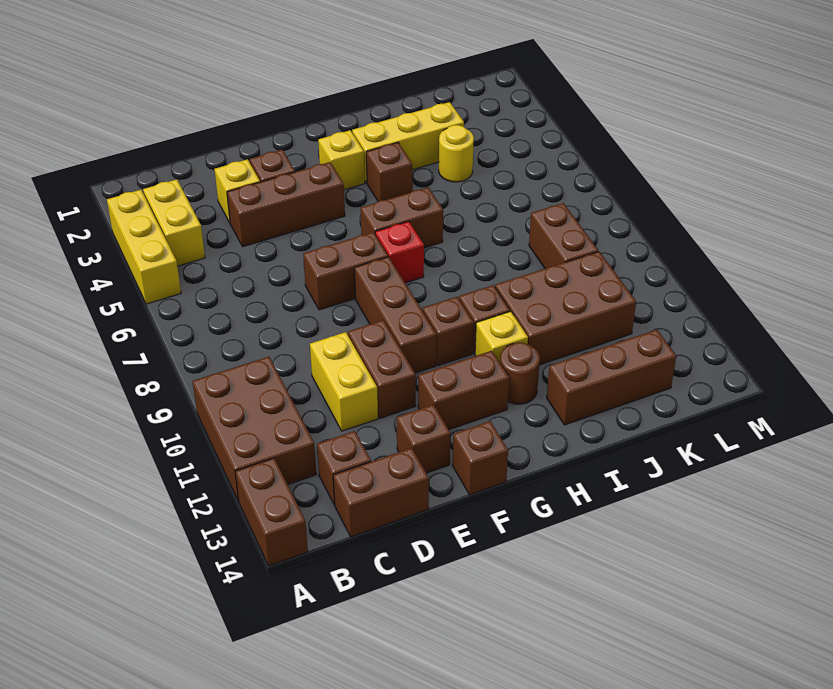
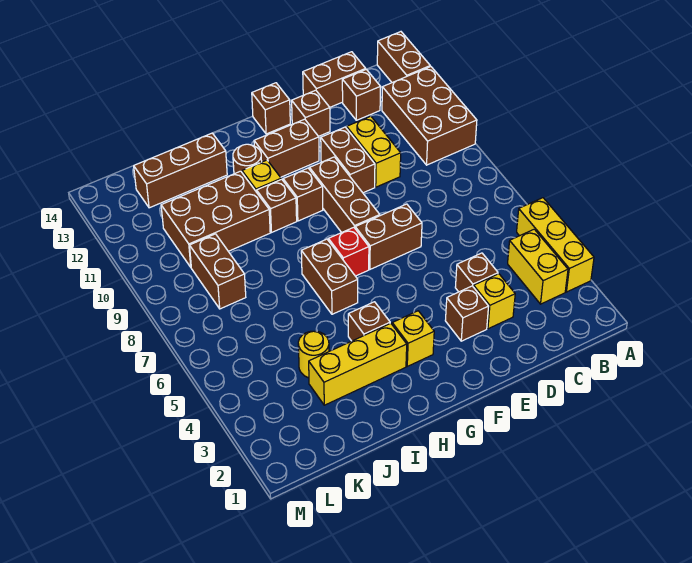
brown brick D4:F4 level 1 -> brown brick D4 level 1
brown brick G6:H6 level 1 -> brown brick H6:H7 level 1

